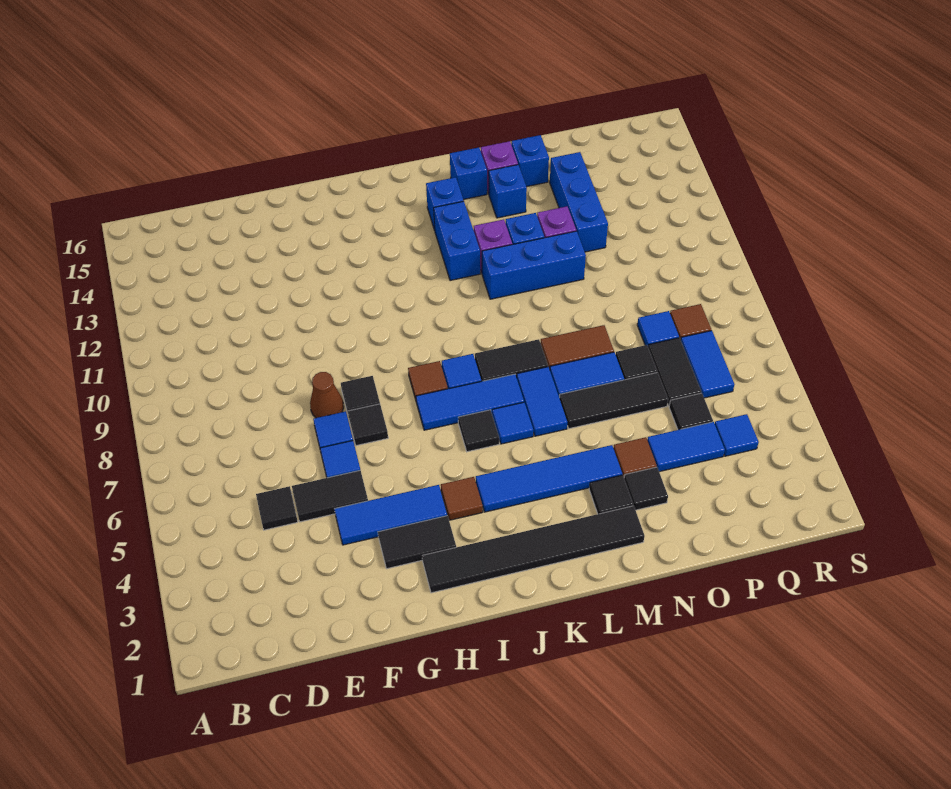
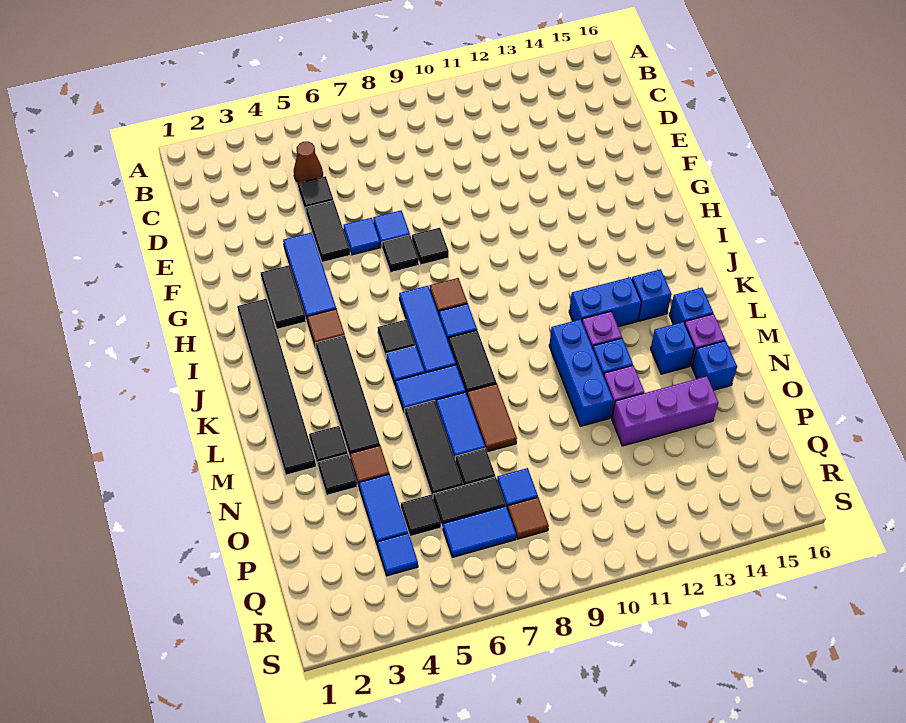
brown cone F8 level 1 -> brown cone C5 level 1
blue tile J4:M4 level 1 -> black tile J4:M4 level 1
blue brick O12:O14 level 1 -> purple brick O12:O14 level 1

